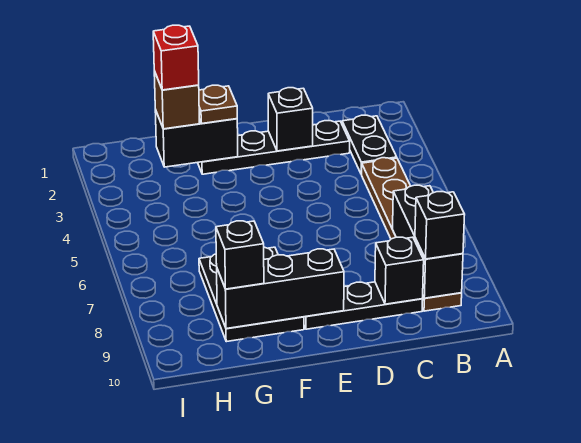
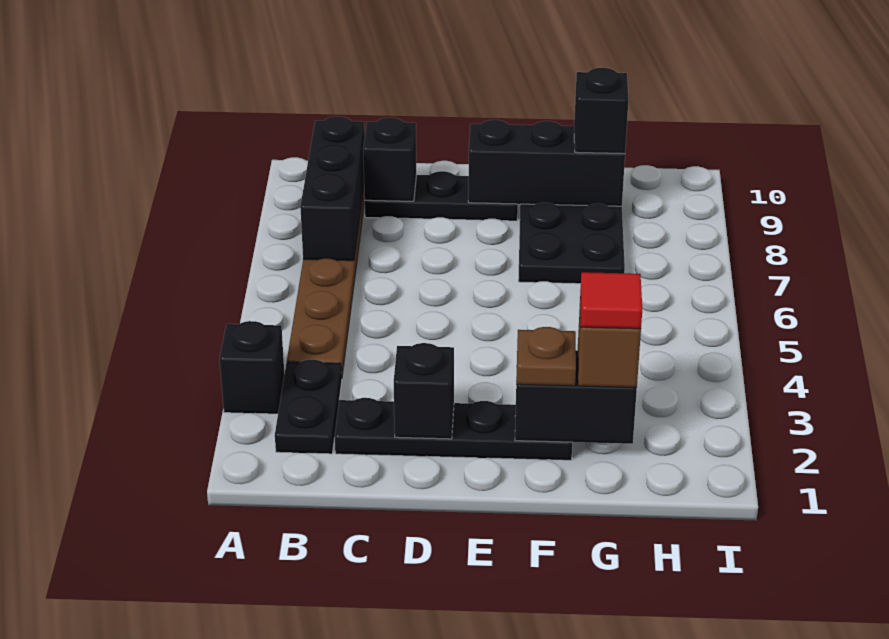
black brick B9 level 3 -> black brick A3 level 1
red brick G2 level 4 -> red tile G2 level 4

